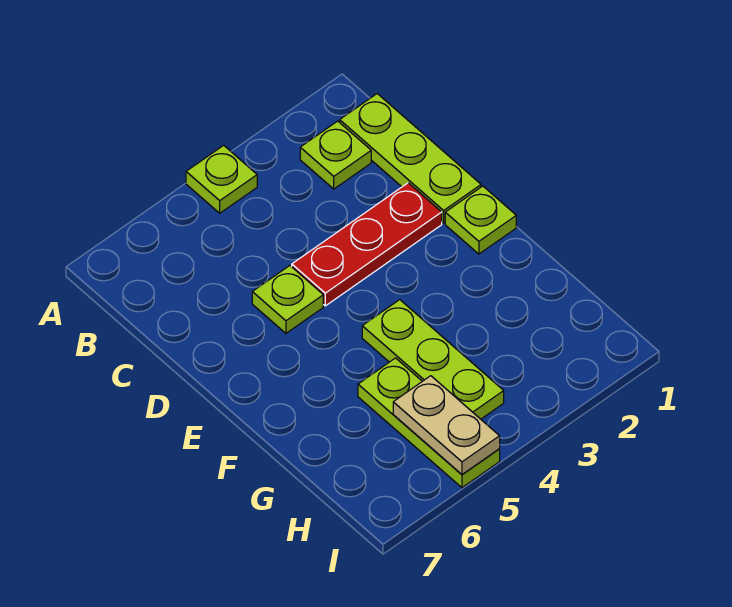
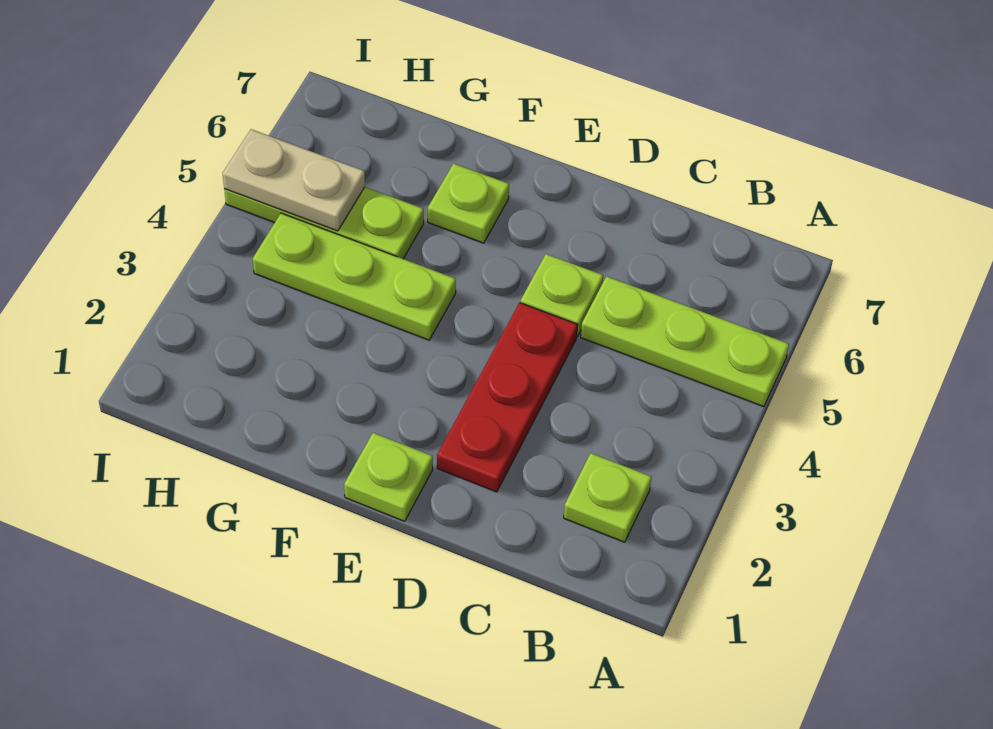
lime plate A4 level 1 -> lime plate F6 level 1
lime plate B1:D1 level 1 -> lime plate A5:C5 level 1

